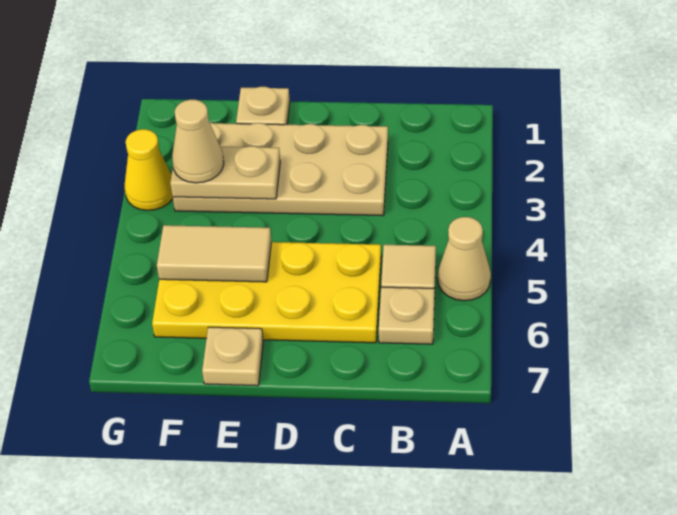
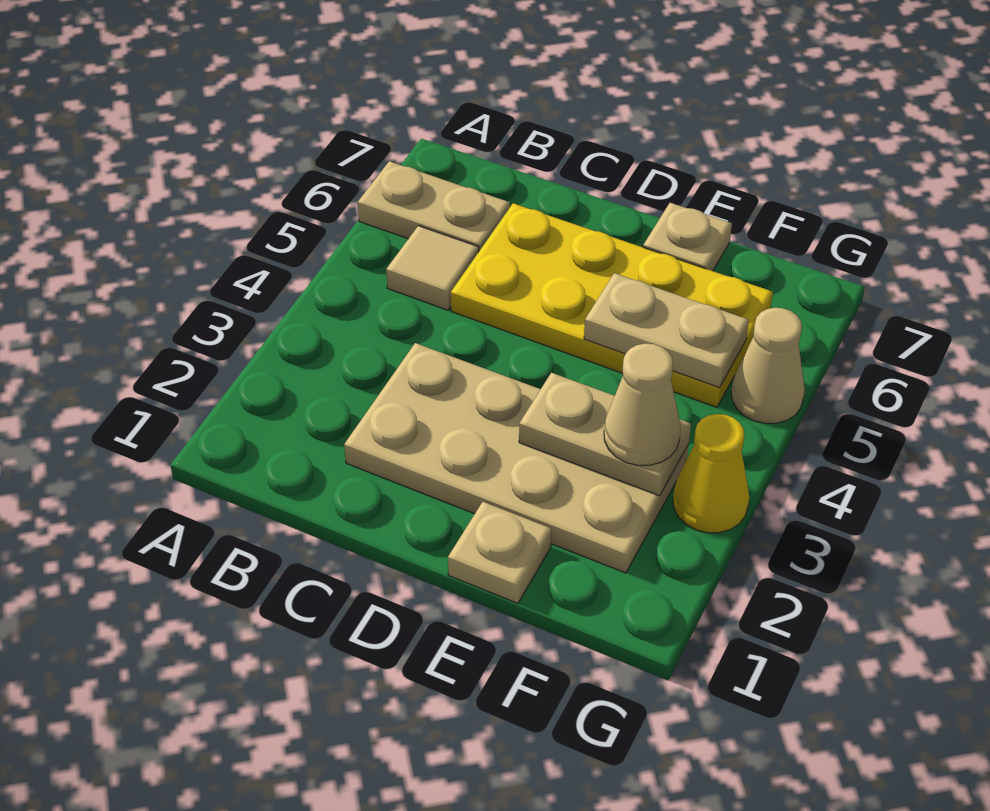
tan cone A5 level 1 -> tan cone G5 level 1
tan plate B6 level 1 -> tan plate A6:B6 level 1
tan tile E5:F5 level 2 -> tan plate E5:F5 level 2

